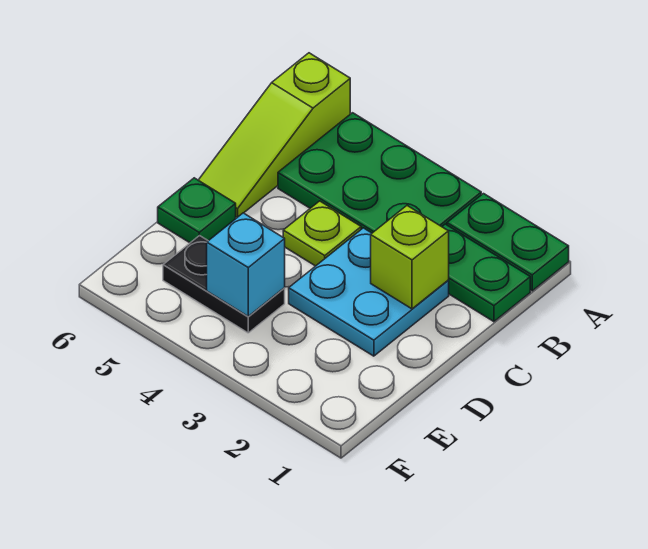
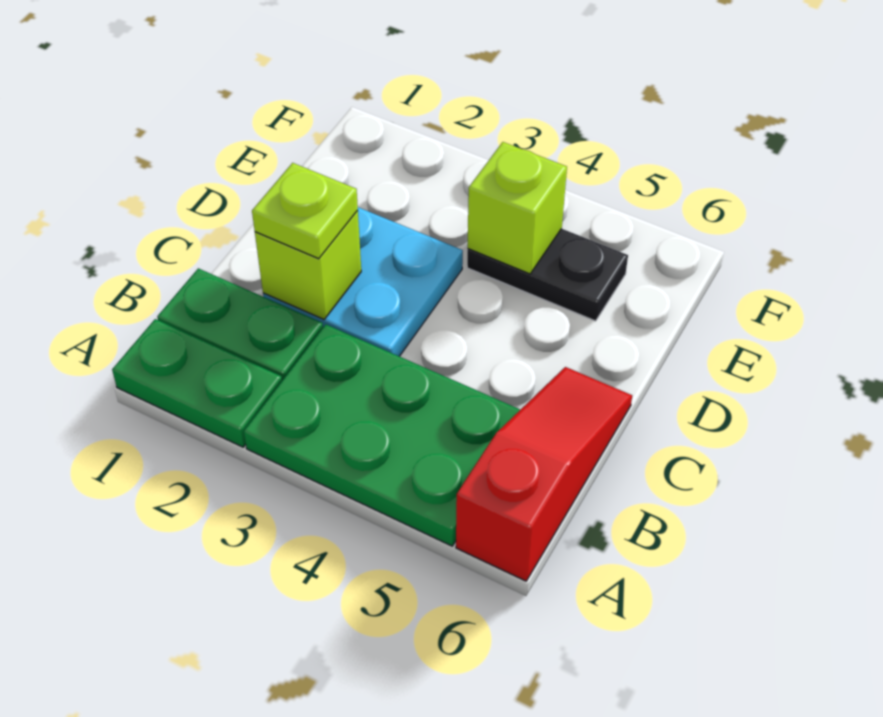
lime slope A6:C6 level 1 top A -> red slope A6:C6 level 1 top A
lime plate C4 level 1 -> lime plate C2 level 3
green plate D6 level 1 -> none
cyan brick E4 level 2 -> lime brick E4 level 2

